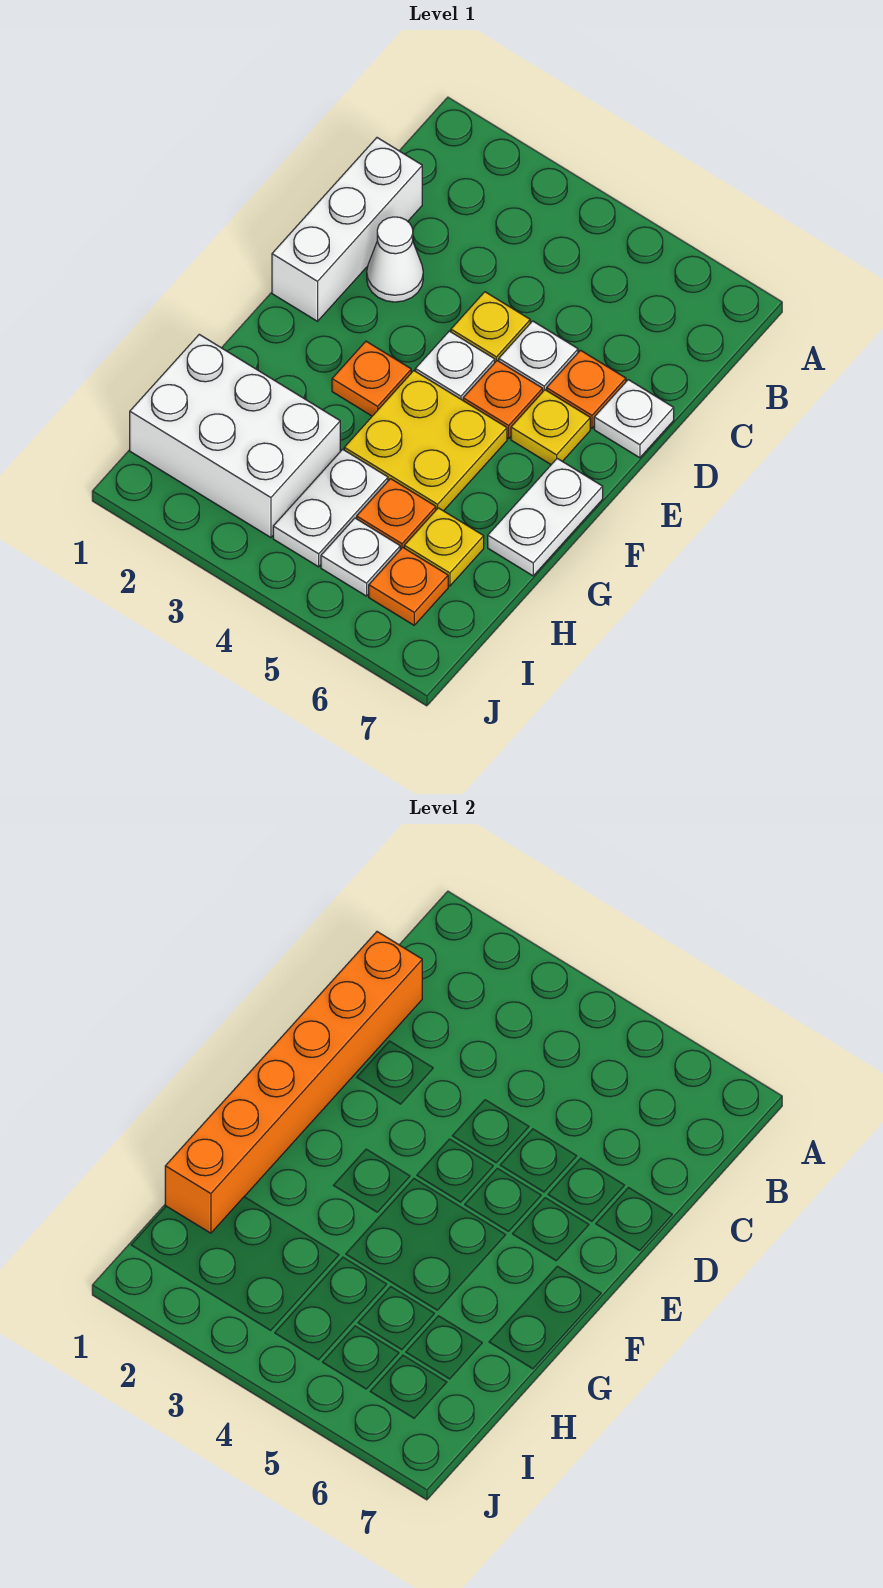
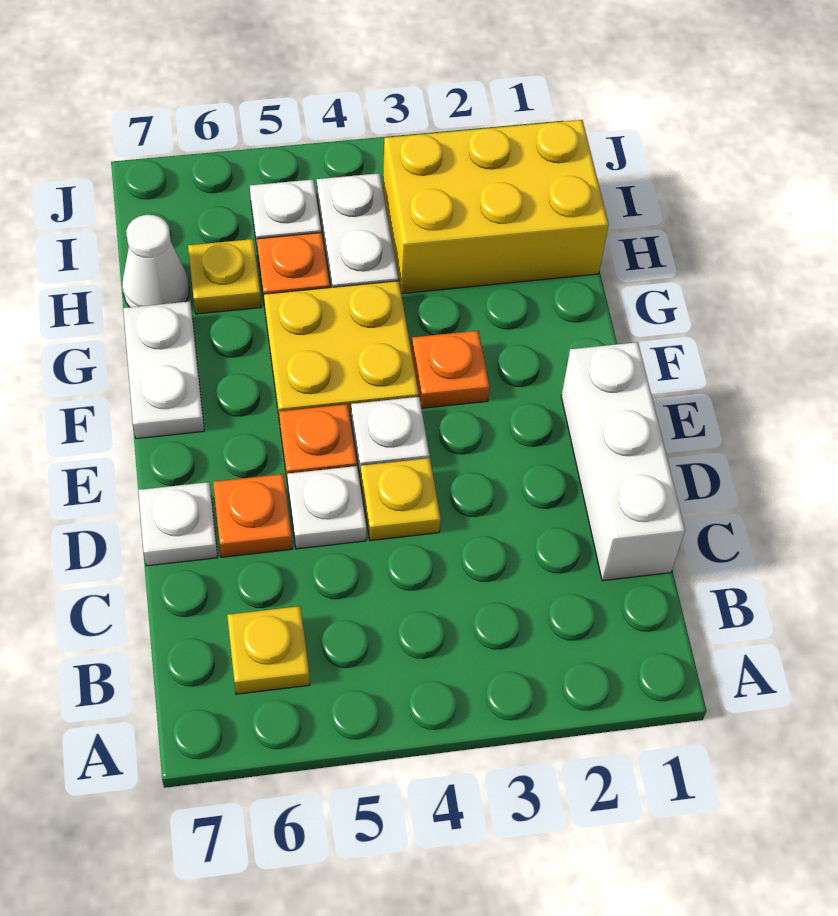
orange brick C1:H1 level 2 -> none
white cone D2 level 1 -> white cone H7 level 1
yellow plate E6 level 1 -> yellow plate B6 level 1
white brick H1:I3 level 1 -> yellow brick H1:I3 level 1
orange plate I6 level 1 -> none

